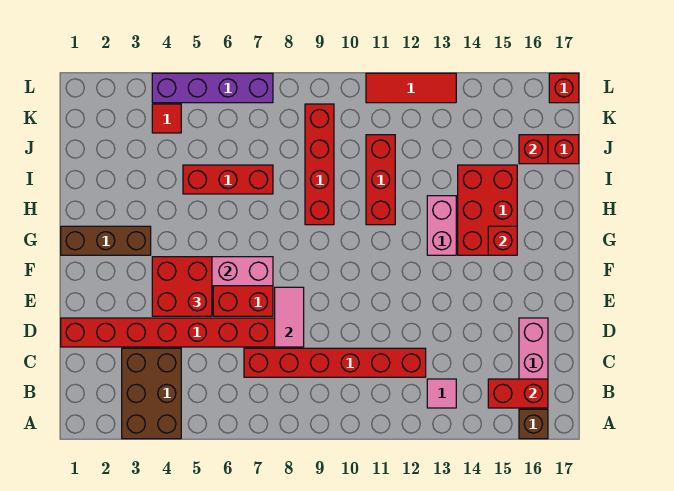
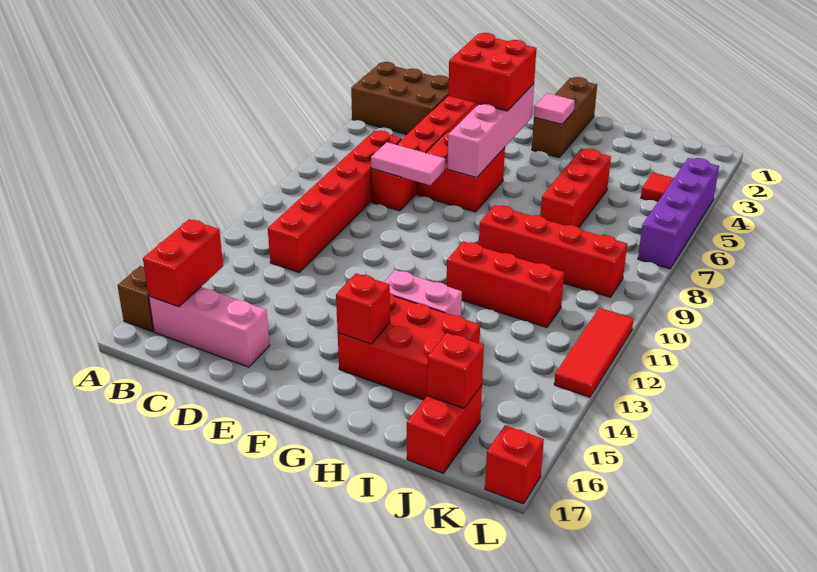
pink tile B13 level 1 -> pink tile G3 level 2

